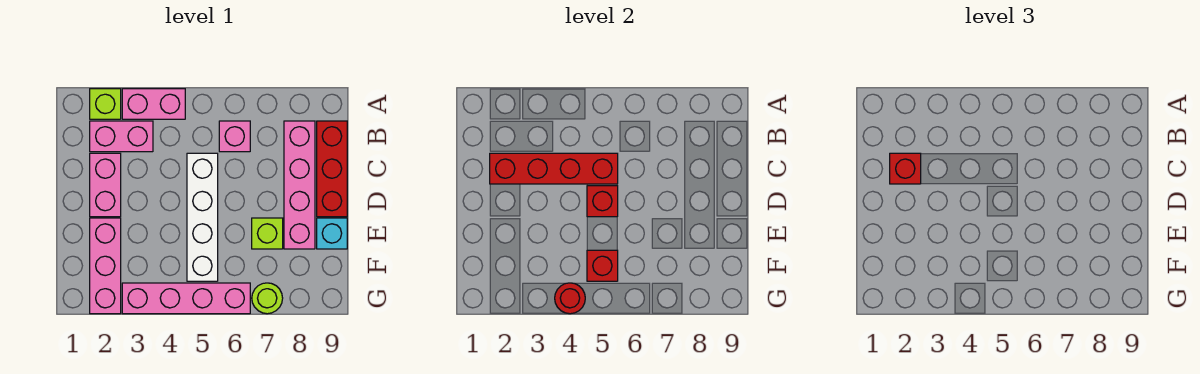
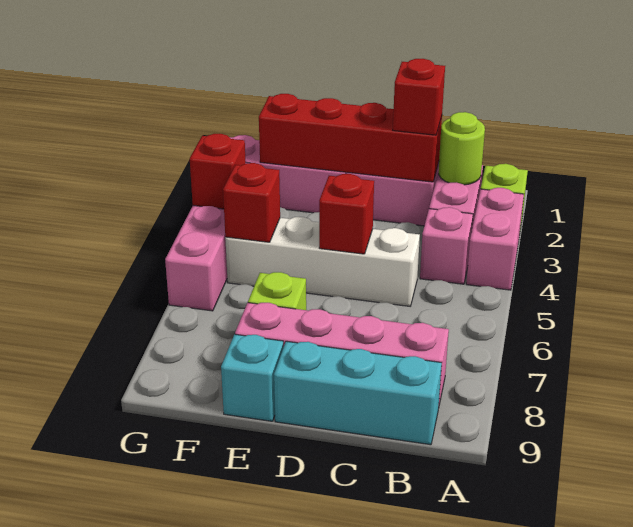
pink brick B6 level 1 -> pink brick B4 level 1
red brick B9:D9 level 1 -> cyan brick B9:D9 level 1
red brick C2:C5 level 2 -> red brick C2:F2 level 2
red round brick G4 level 2 -> red brick G4 level 2
lime round brick G7 level 1 -> lime round brick B2 level 2

